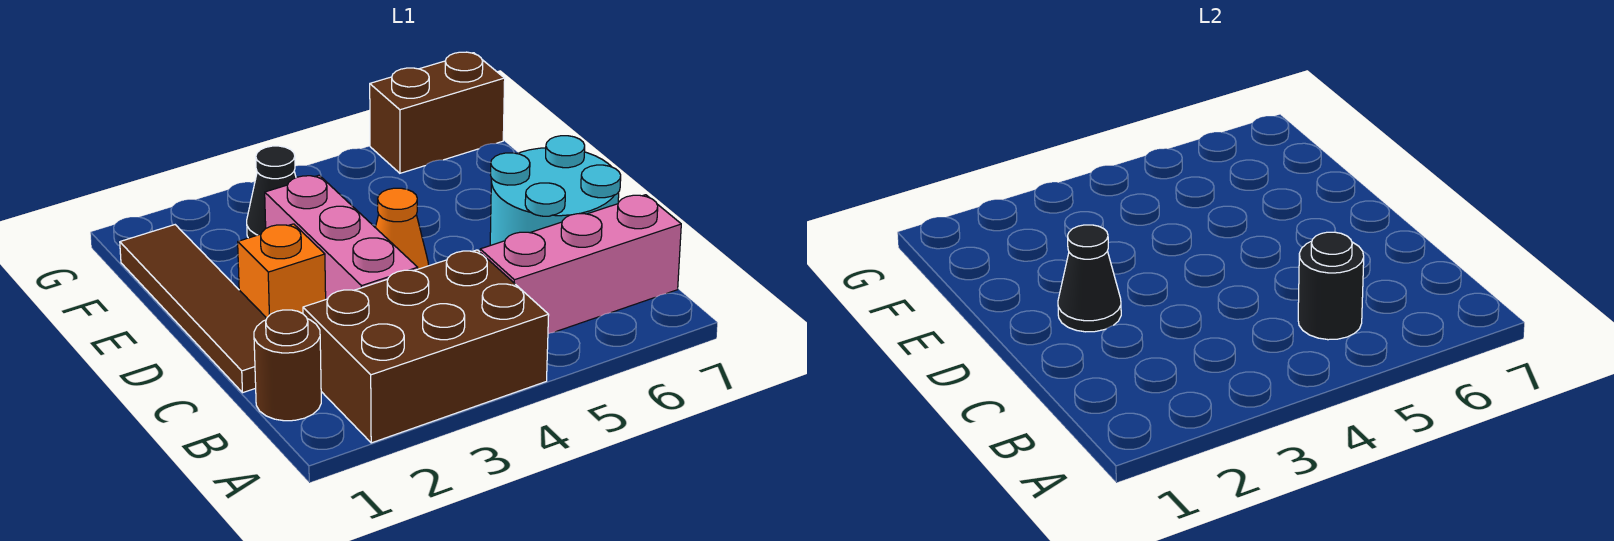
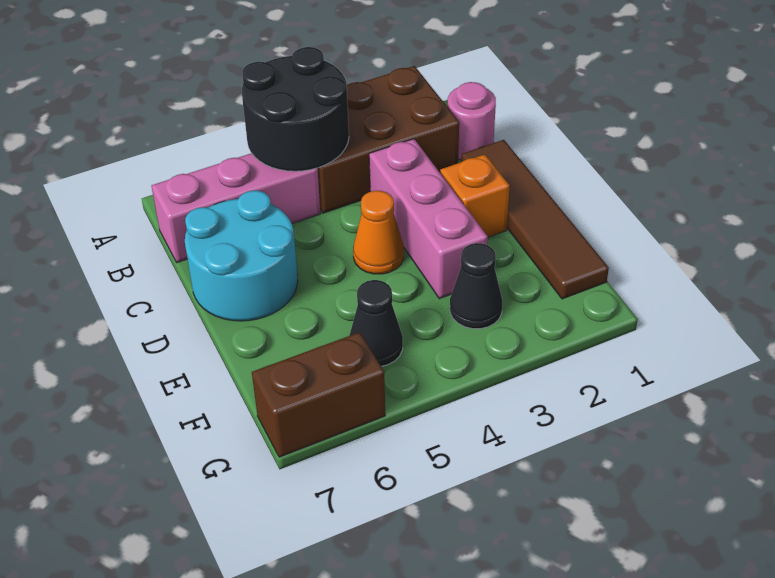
brown round brick B1 level 1 -> pink round brick B1 level 1
black round brick B5 level 2 -> black round brick A4:B5 level 2
black cone D2 level 2 -> black cone F5 level 1

